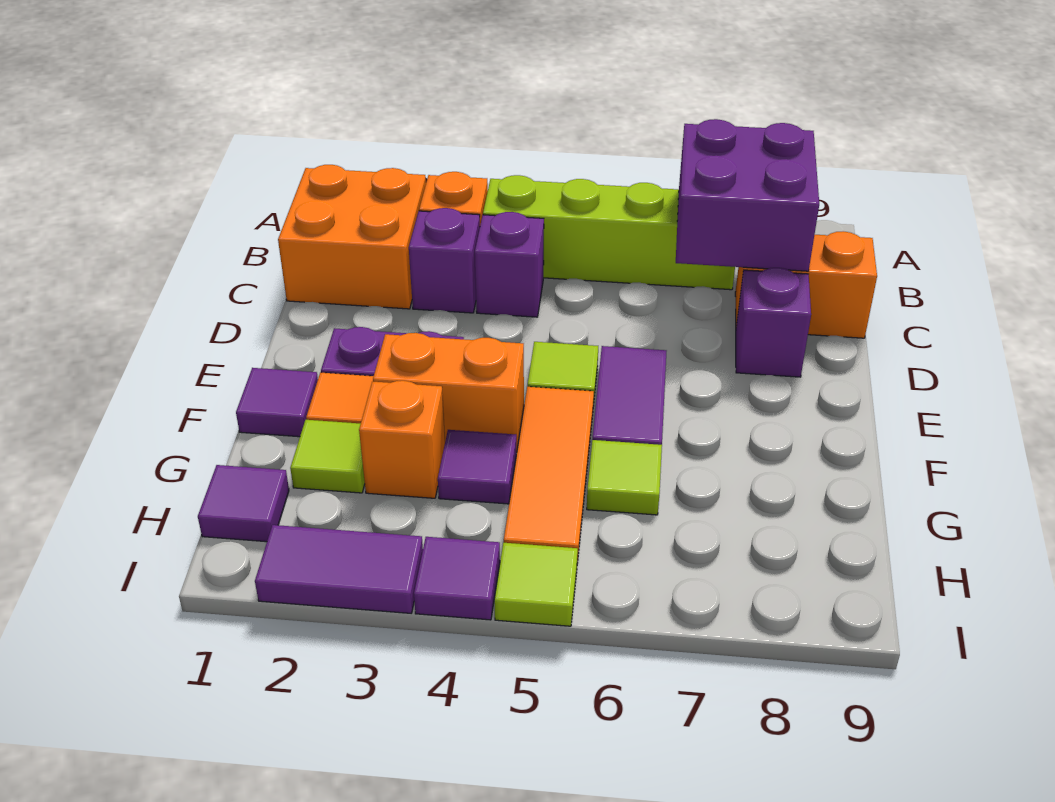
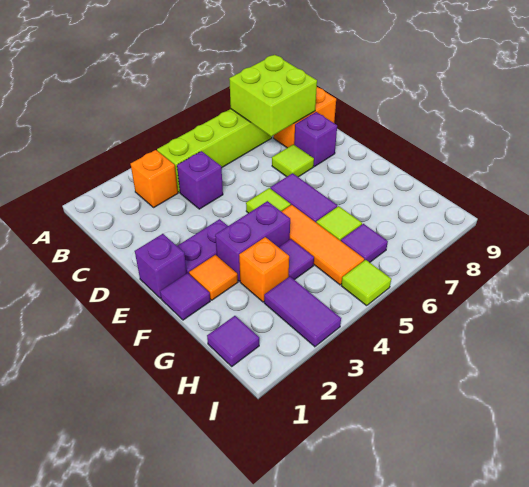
orange brick B1:C2 level 1 -> none
purple brick B7:C8 level 2 -> lime brick B7:C8 level 2
purple brick C3 level 1 -> purple brick E1 level 1
orange brick F3:F4 level 1 -> purple brick F3:F4 level 1
lime tile G2 level 1 -> lime tile D7 level 1
purple tile I2:I3 level 1 -> purple tile H3:I3 level 1
purple tile I4 level 1 -> purple tile H6 level 1

